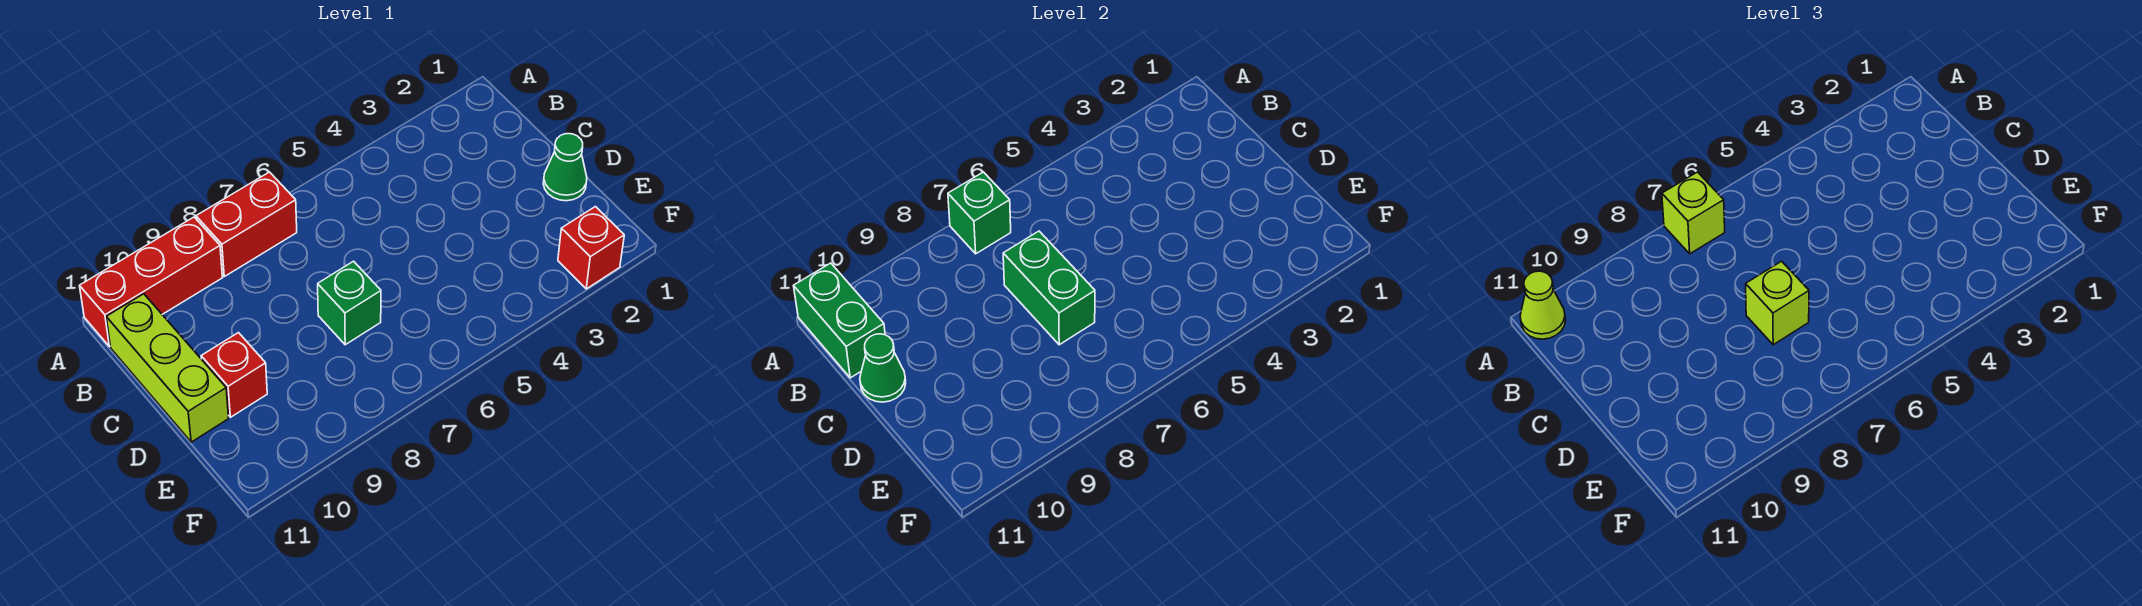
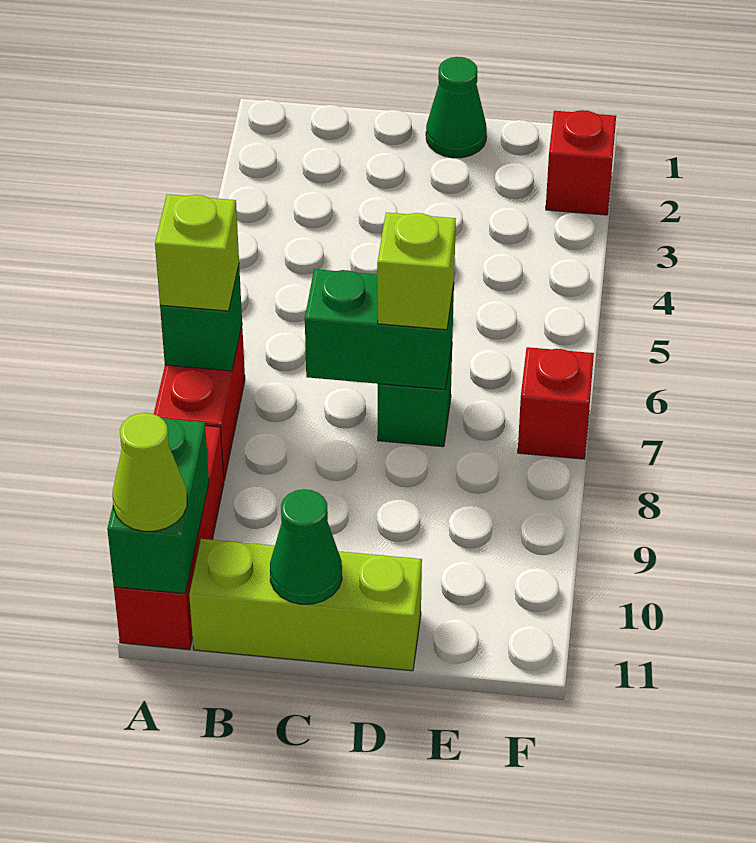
green brick A11:B11 level 2 -> green brick A10:A11 level 2
red brick D10 level 1 -> red brick F7 level 1

